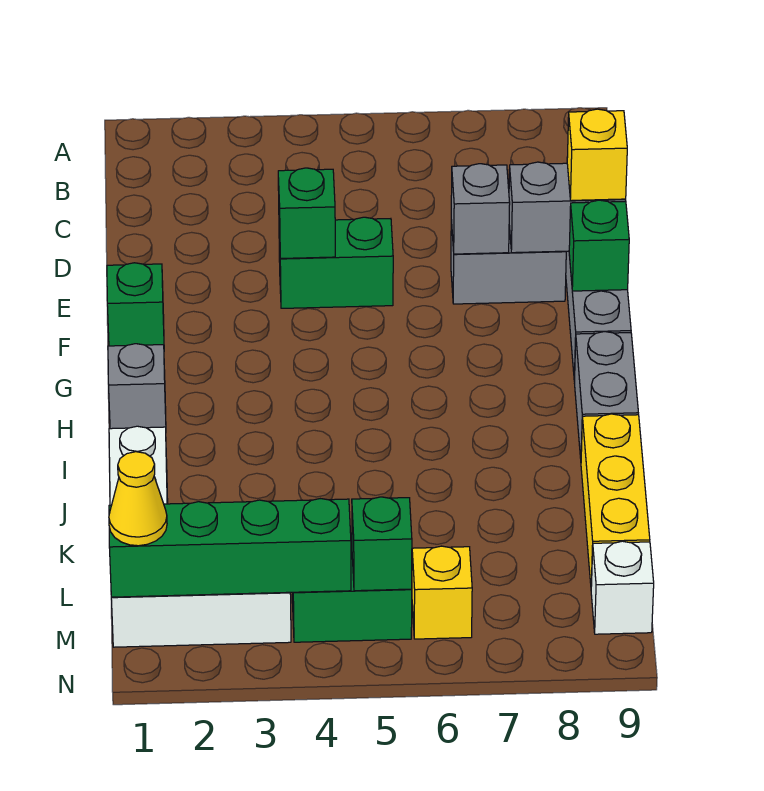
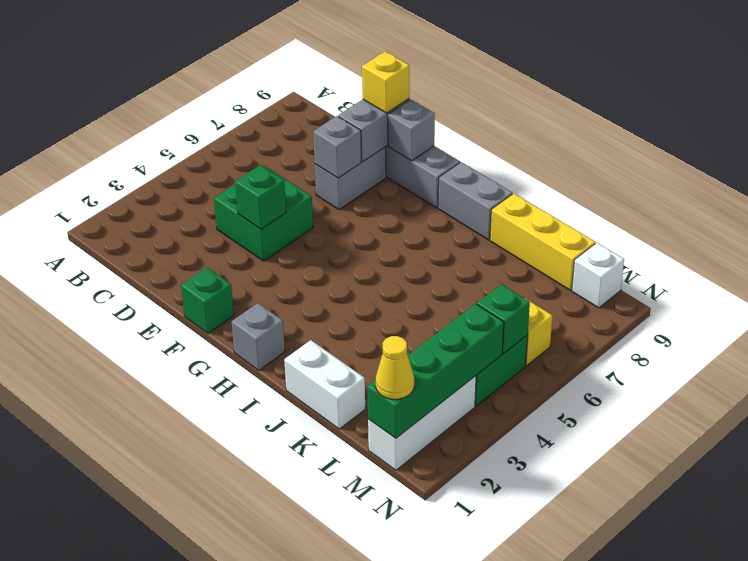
green brick E4:E5 level 1 -> green brick D4:E5 level 1
green brick F9 level 2 -> grey brick F9 level 2

